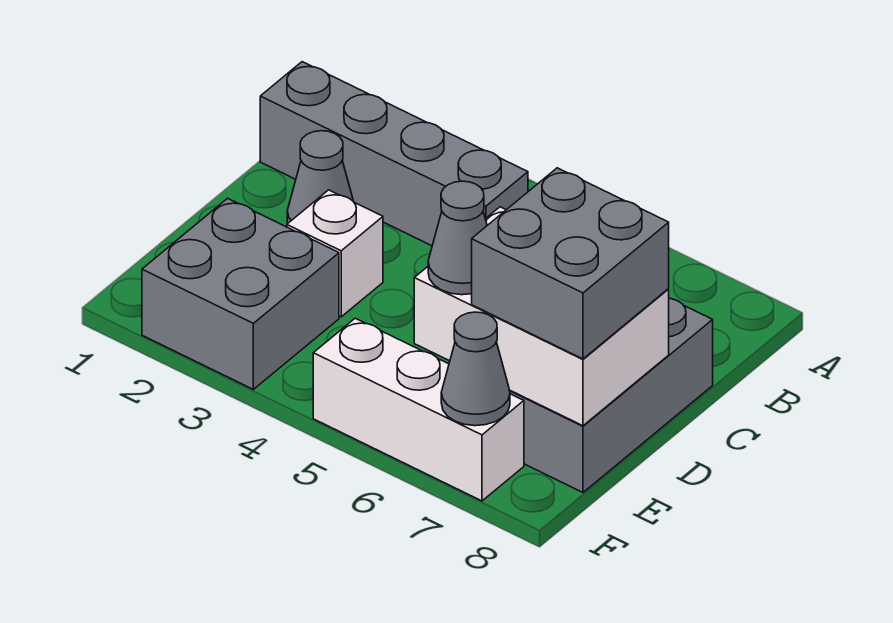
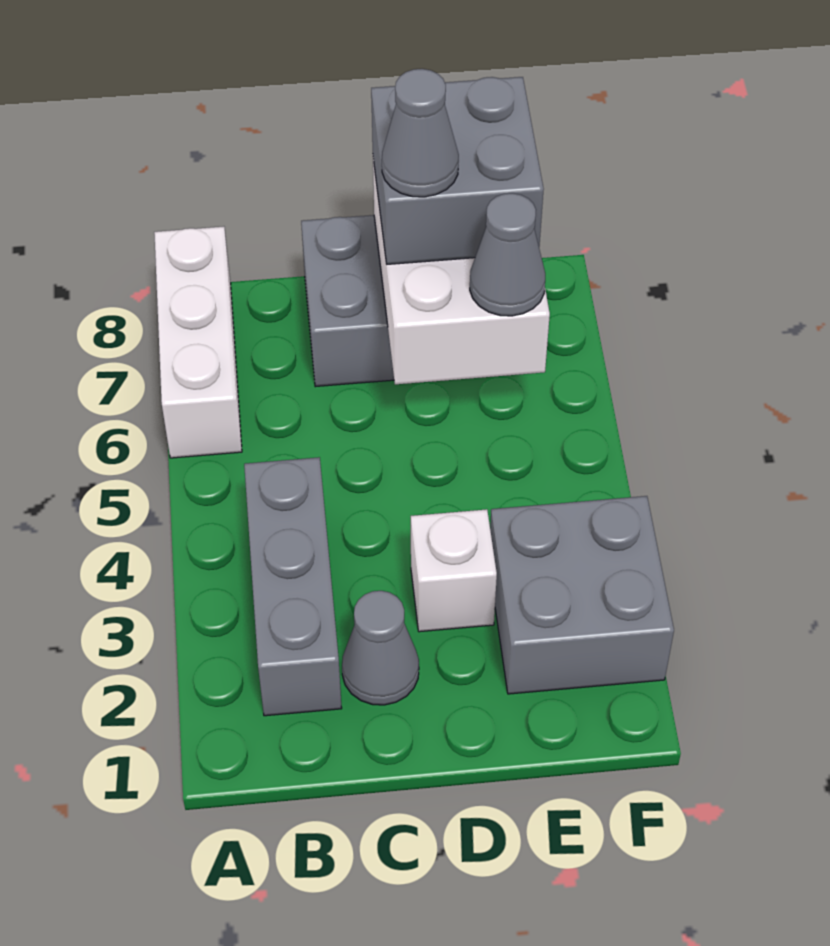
grey brick B1:B4 level 1 -> grey brick B2:B4 level 1
white brick F5:F7 level 1 -> white brick A6:A8 level 1
grey cone F7 level 2 -> grey cone D7 level 4

